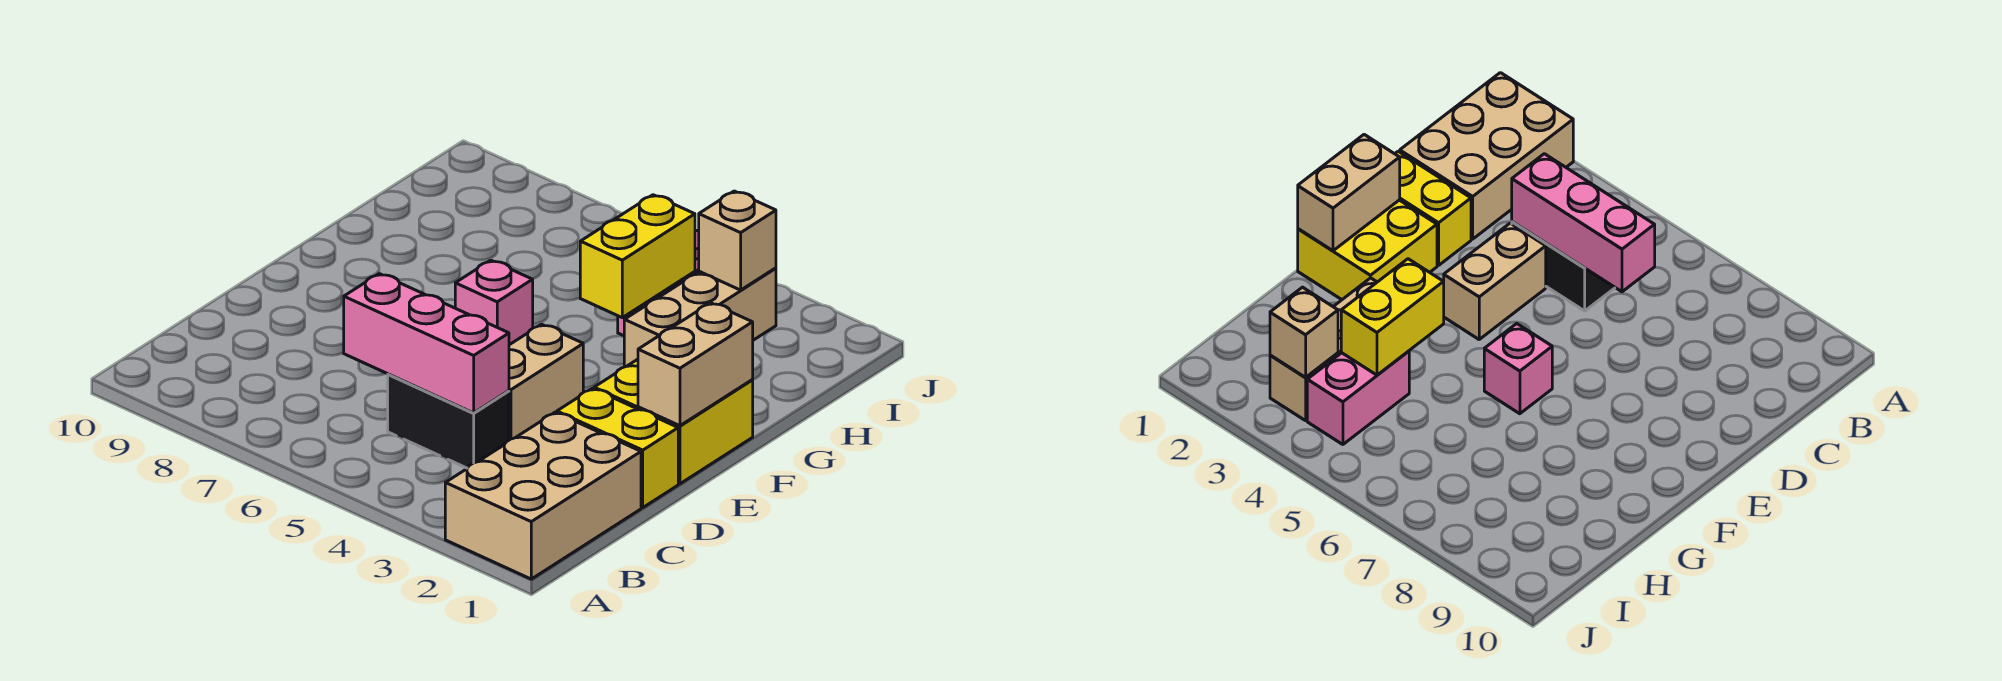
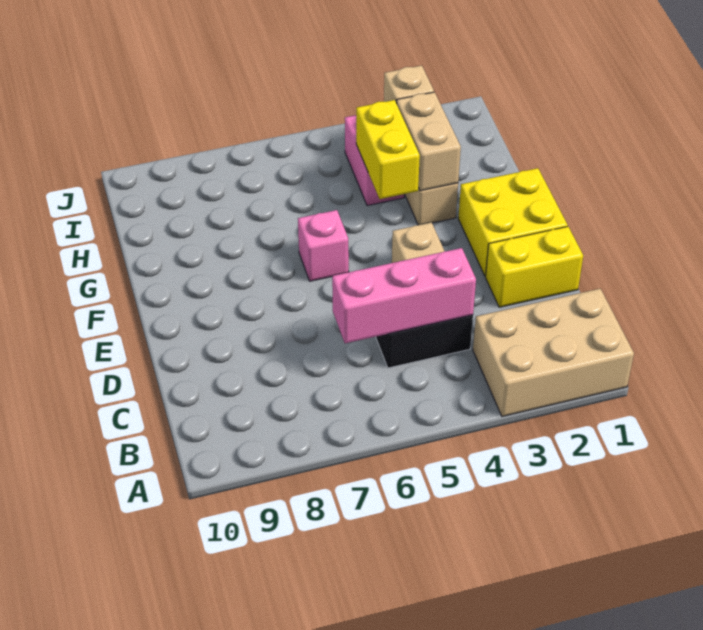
tan brick A1:C2 level 1 -> tan brick A1:B3 level 1
tan brick E1:F1 level 2 -> tan brick G3:H3 level 2

